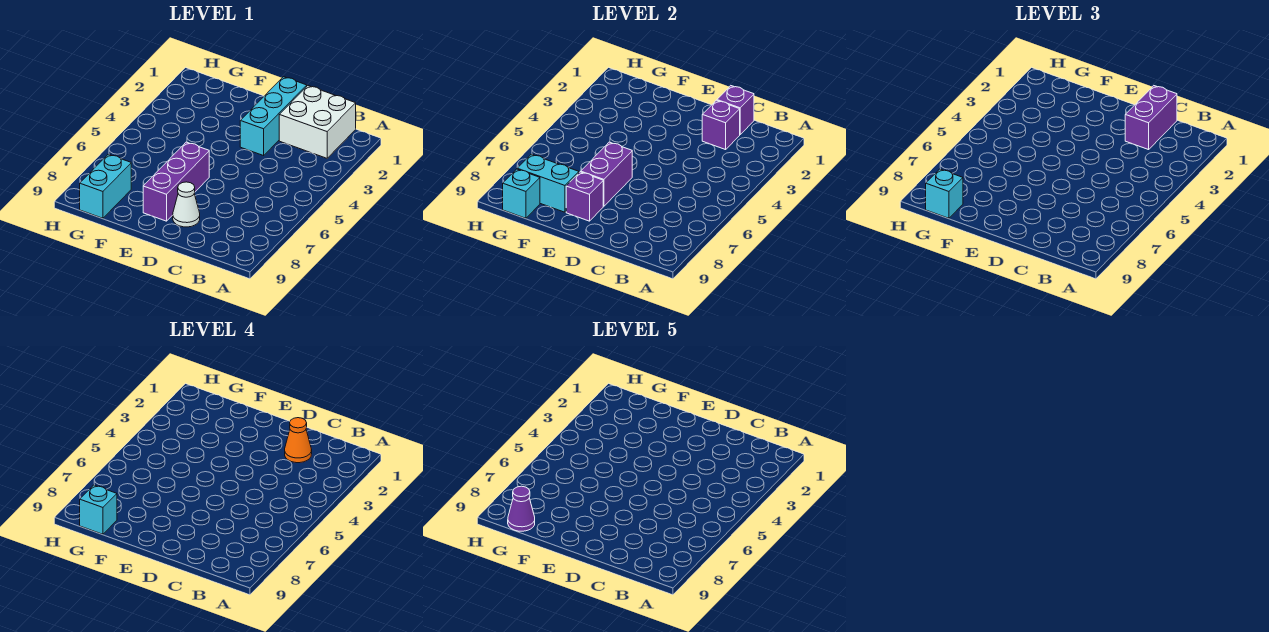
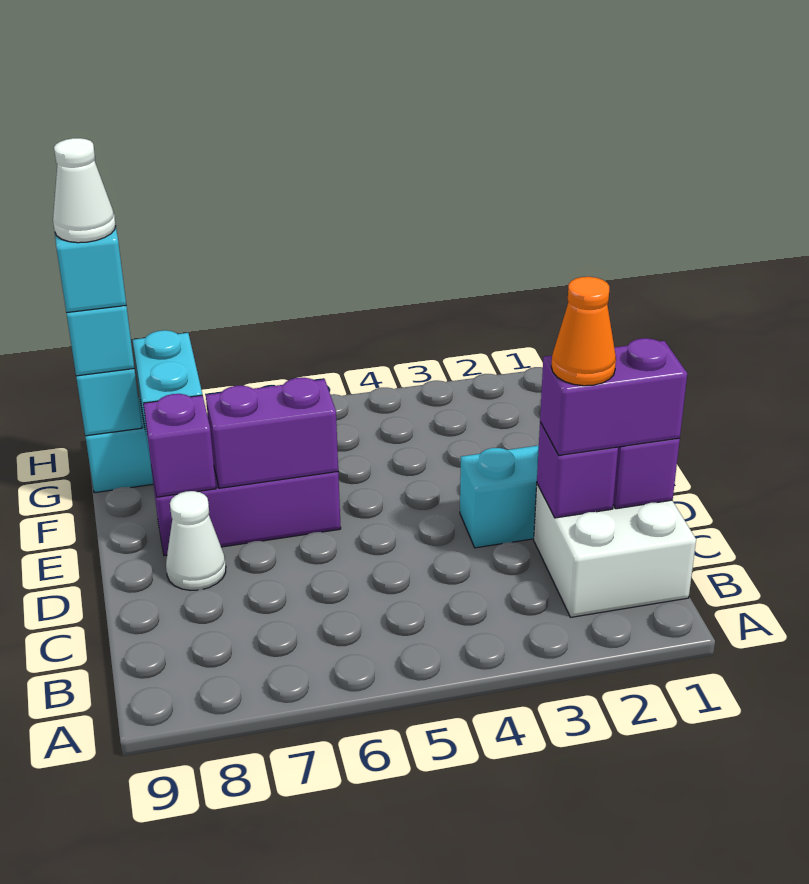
purple cone G9 level 5 -> white cone G9 level 5

